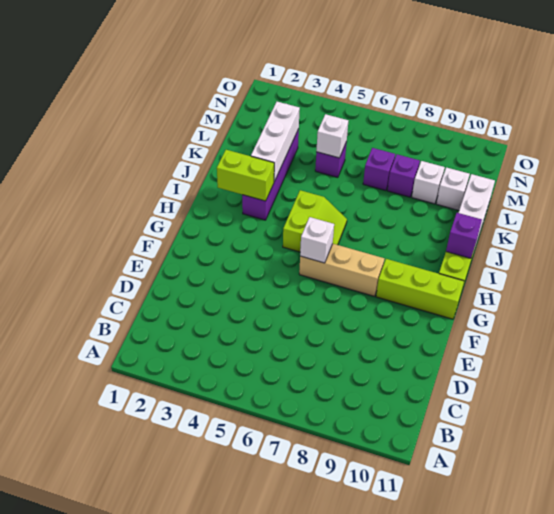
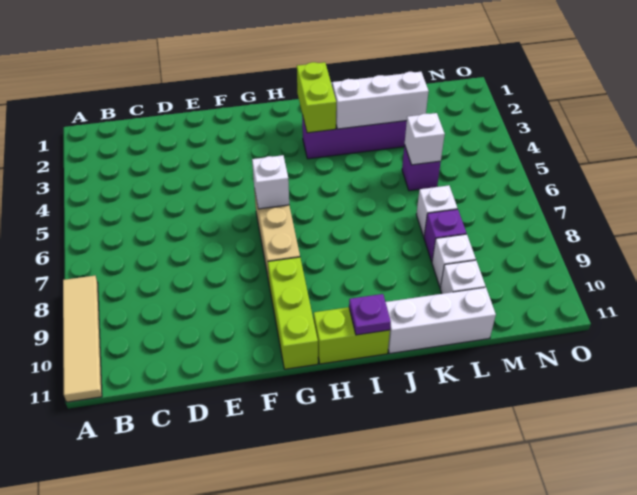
none -> tan tile A8:A11 level 1
lime slope H5:I6 level 1 top 5 -> none
purple brick I11 level 2 -> purple plate I11 level 2
purple brick L7 level 1 -> white brick L7 level 1

